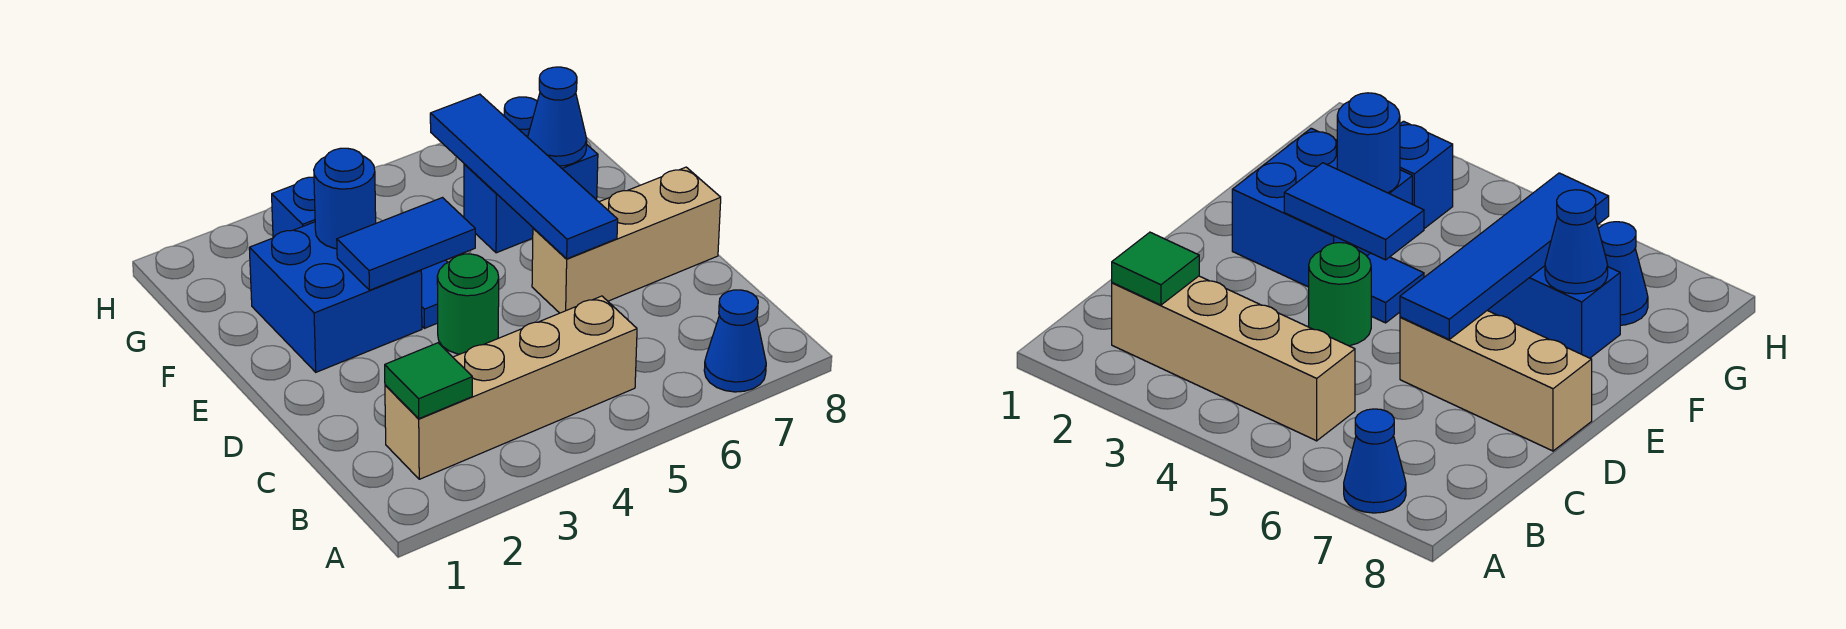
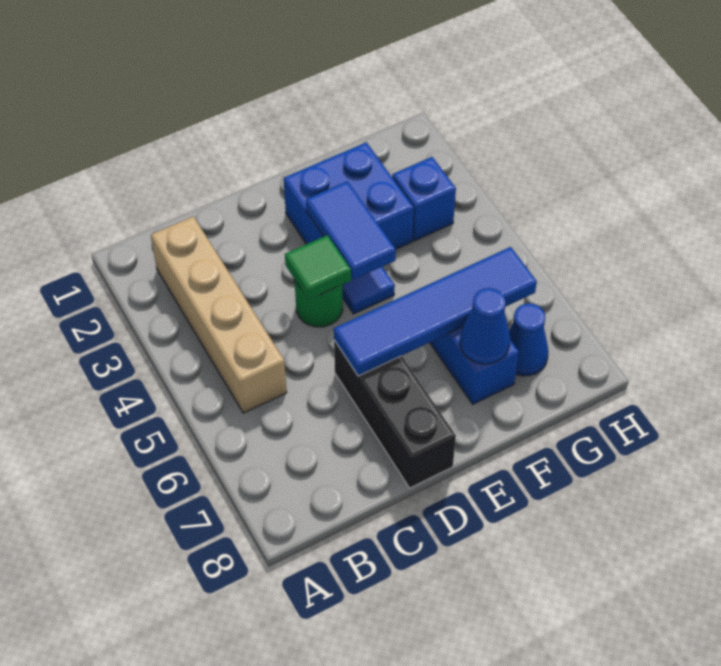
blue cone A7 level 1 -> none
green tile B2 level 2 -> green tile D4 level 2
tan brick D6:D8 level 1 -> black brick D6:D8 level 1
blue round brick F3 level 2 -> none

